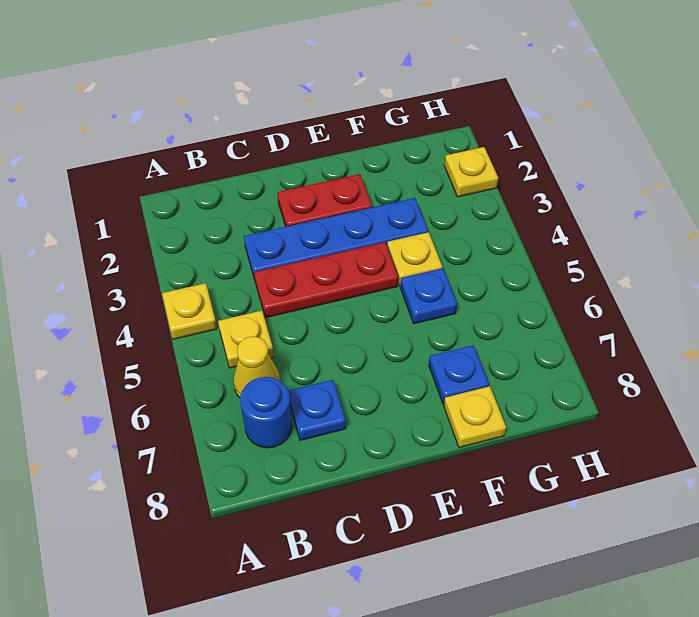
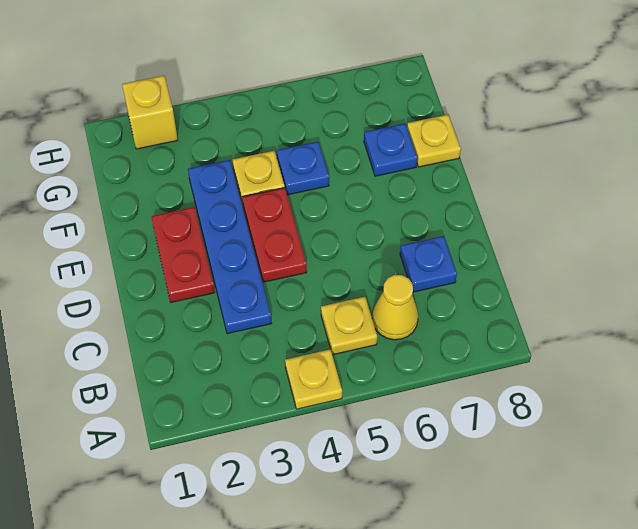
blue round brick B7 level 1 -> none
red plate C4:E4 level 1 -> red plate D4:E4 level 1
yellow plate H2 level 1 -> yellow brick H2 level 1

